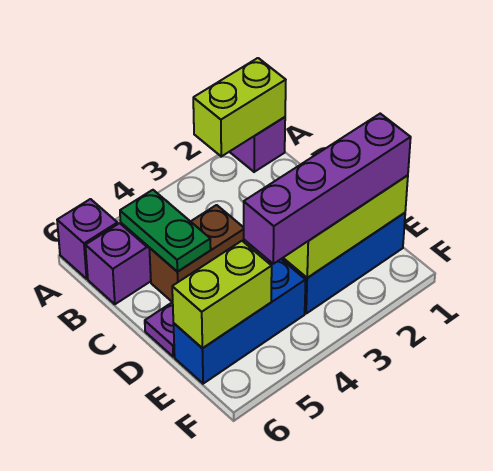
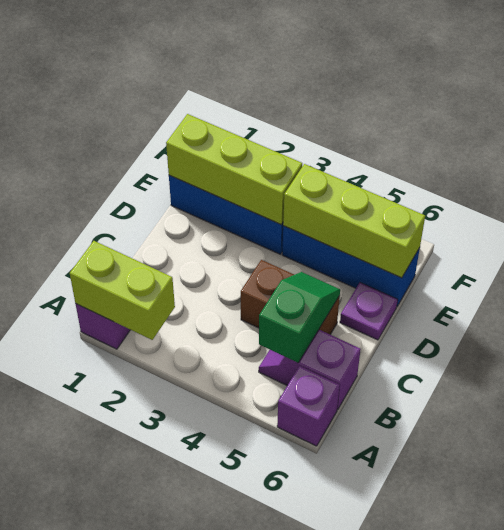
green plate B5:C5 level 2 -> green slope B5:C5 level 2 top B
purple brick E1:E4 level 3 -> none
lime brick E5:E6 level 2 -> lime brick E4:E6 level 2

